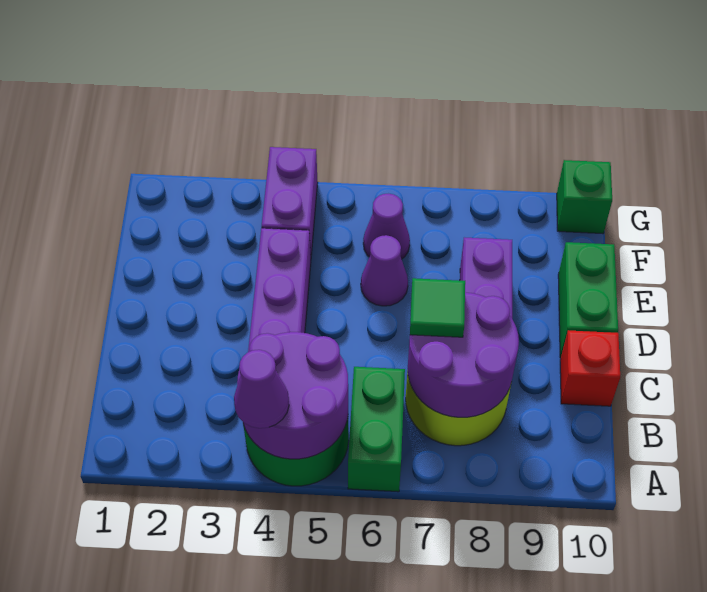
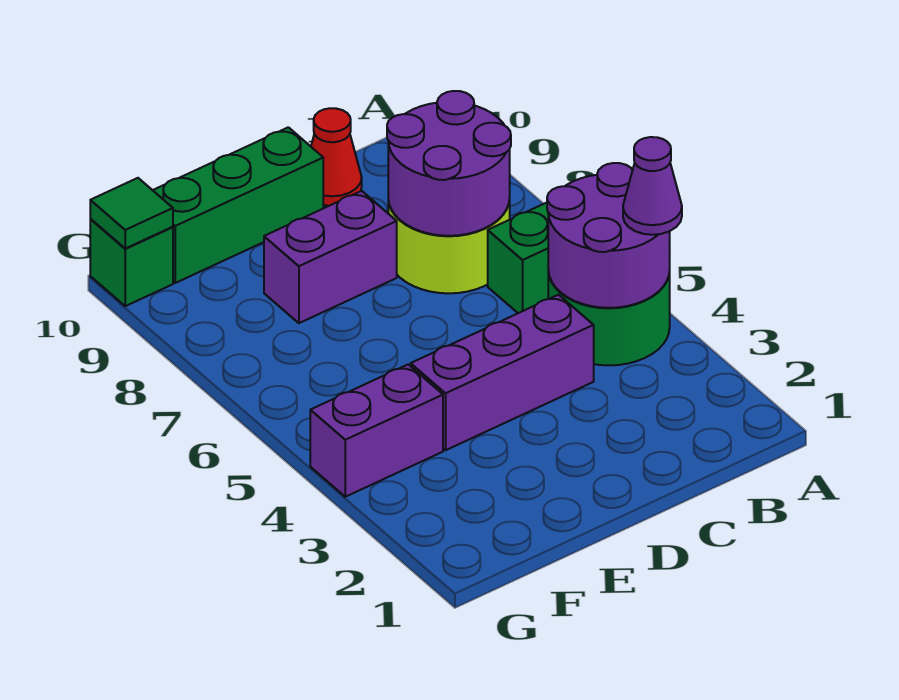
green tile C7 level 3 -> green tile G10 level 2
red brick C10 level 1 -> red cone C10 level 1
green brick D10:E10 level 1 -> green brick D10:F10 level 1
purple cone E6 level 1 -> none
purple cone F6 level 1 -> none

